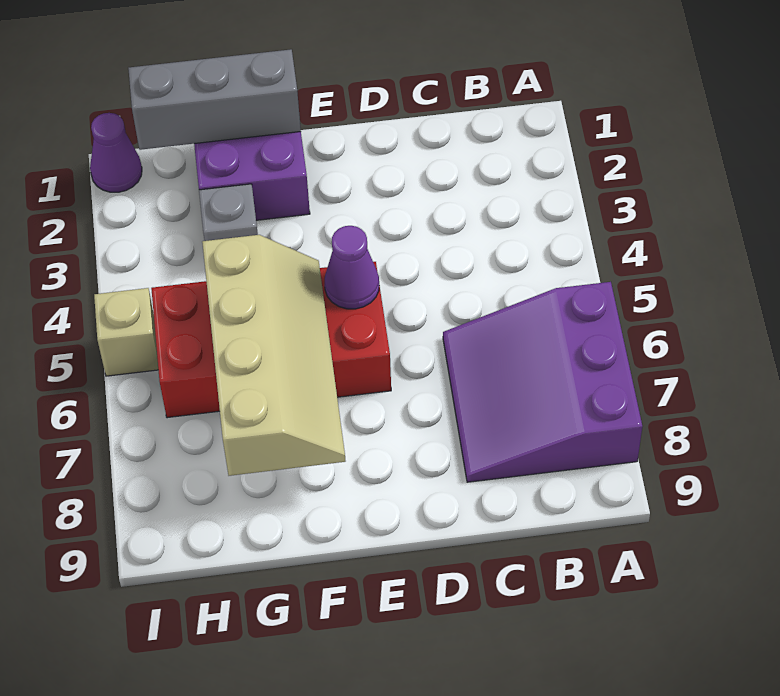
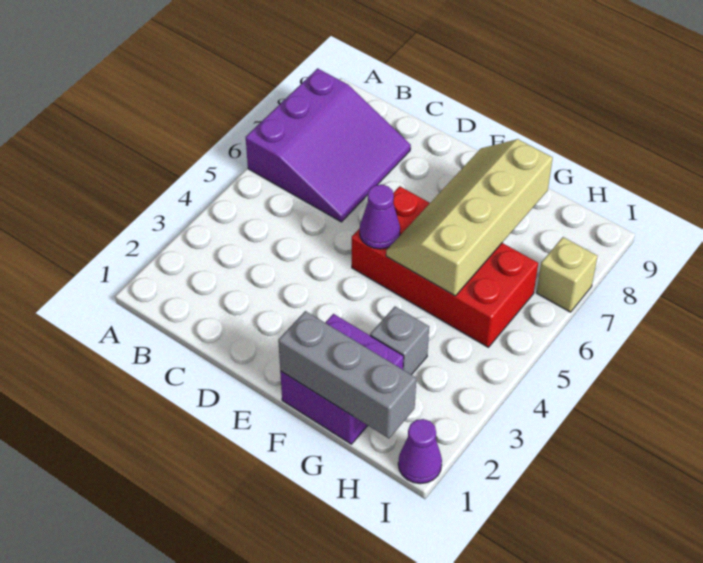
tan brick I5 level 1 -> tan brick I7 level 1

